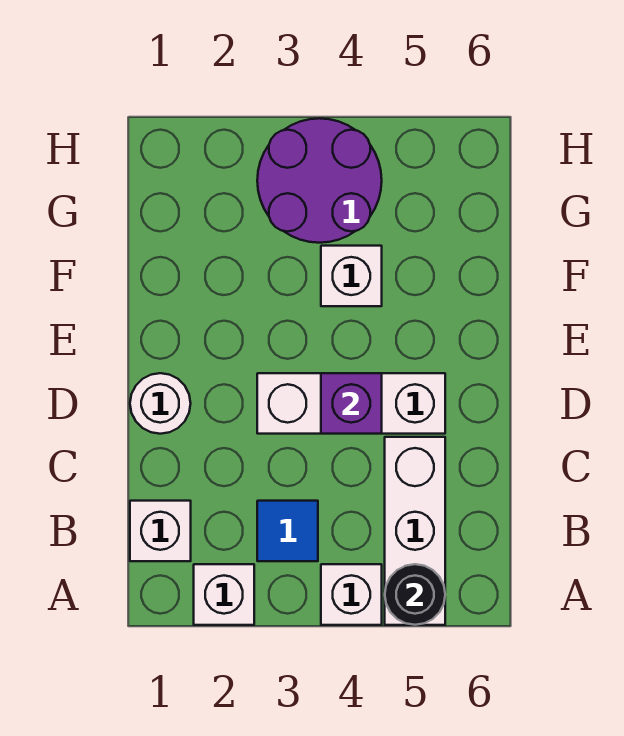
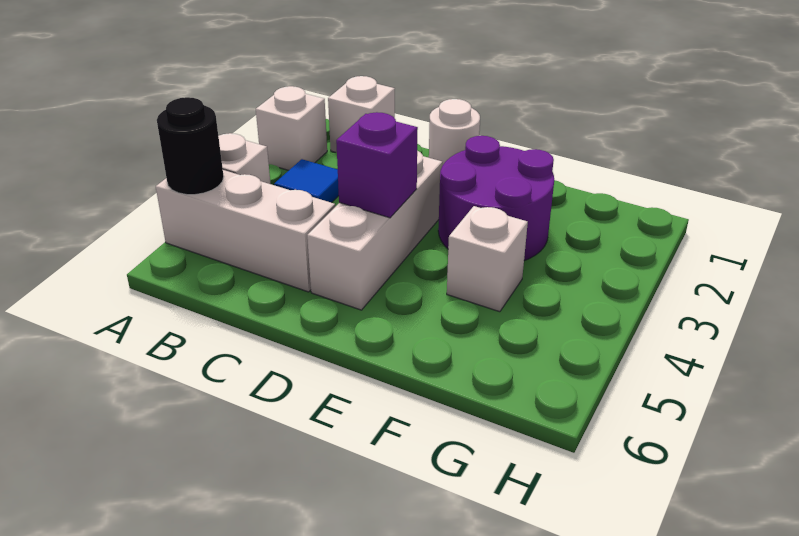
purple round brick G3:H4 level 1 -> purple round brick E2:F3 level 1

